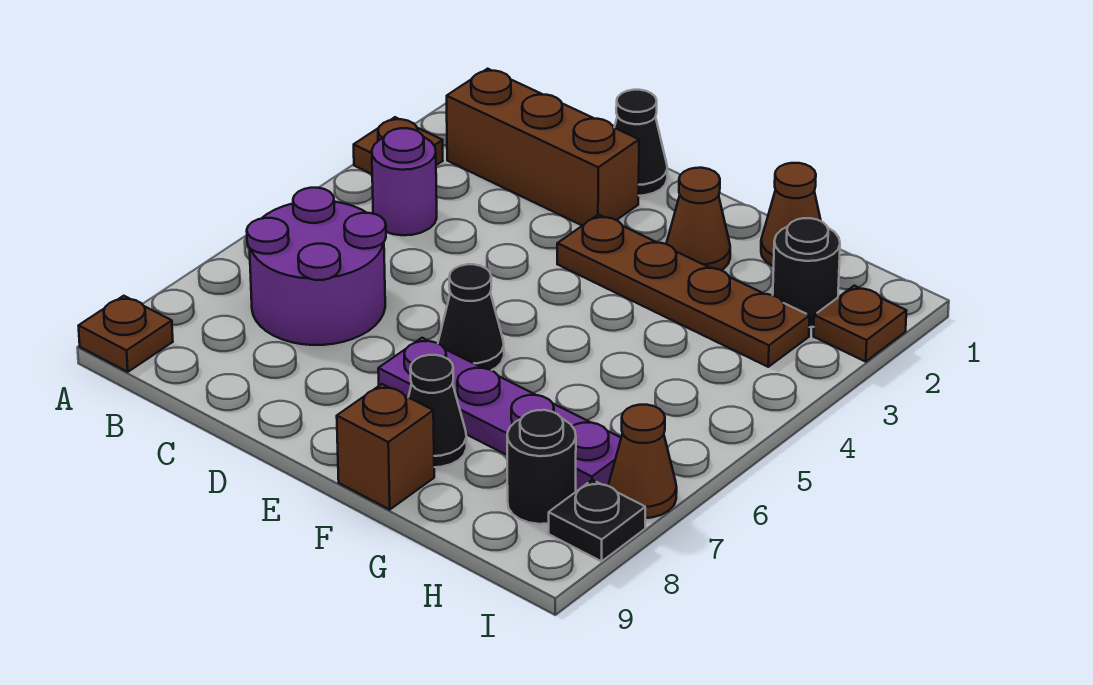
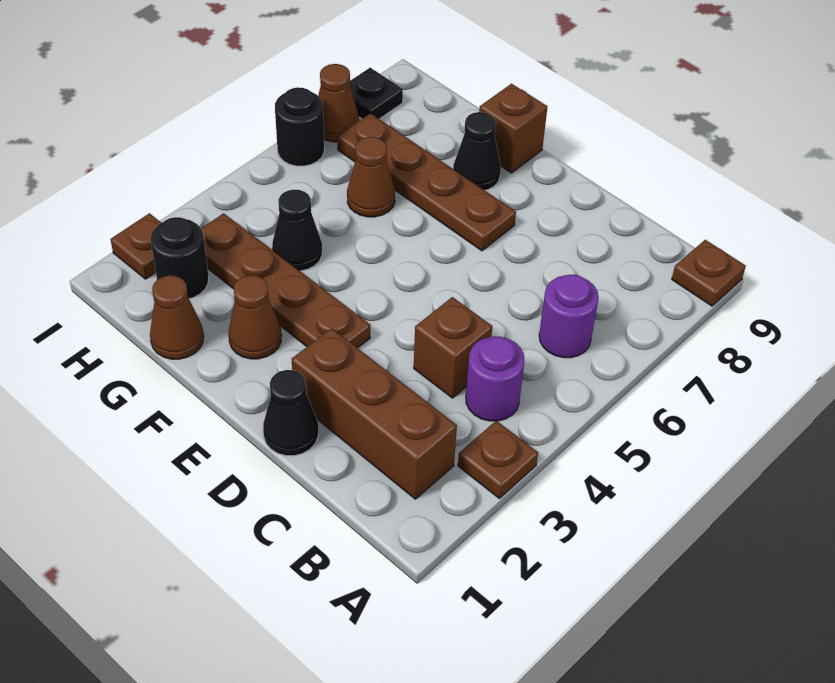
purple round brick B6:C7 level 1 -> purple round brick B6 level 1
none -> brown brick C4 level 1
black cone E6 level 1 -> black cone G4 level 1
purple plate E7:H7 level 1 -> brown plate E7:H7 level 1
none -> brown cone G6 level 1
black round brick H8 level 1 -> black round brick I6 level 1

